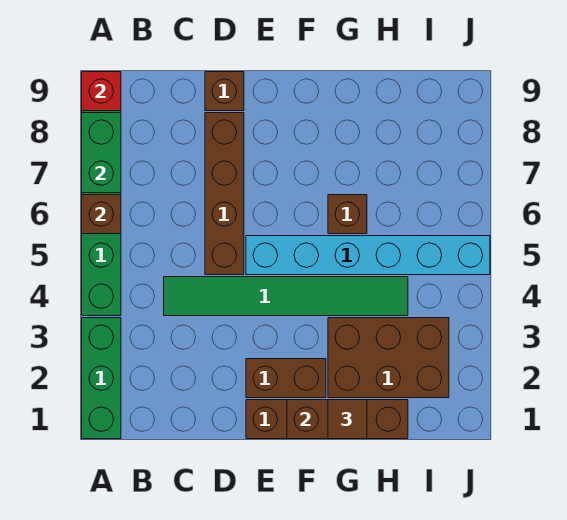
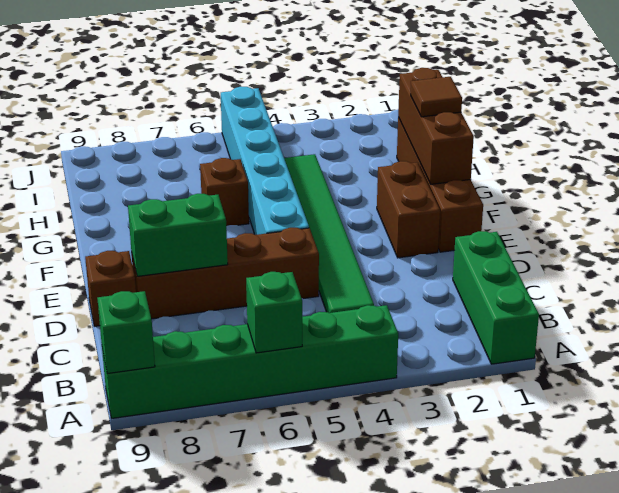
green brick A1:A3 level 1 -> green brick A1:C1 level 1
brown brick A6 level 2 -> green brick A6 level 2
green brick A7:A8 level 2 -> green brick D7:D8 level 2
red brick A9 level 2 -> green brick A9 level 2
brown brick G2:I3 level 1 -> none

